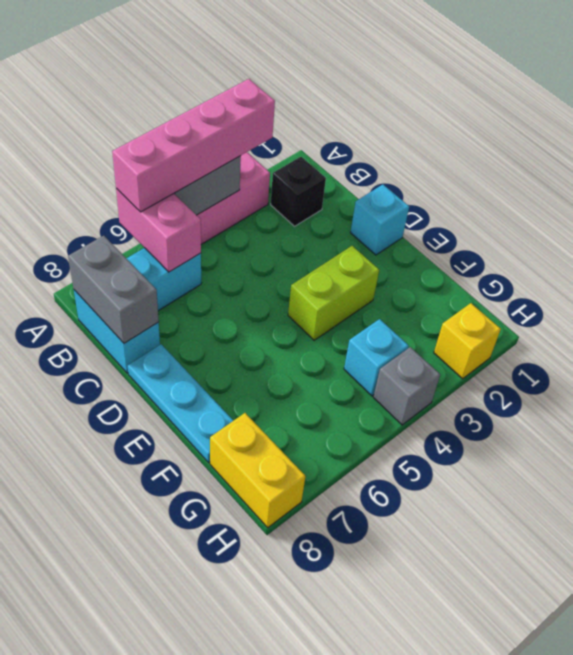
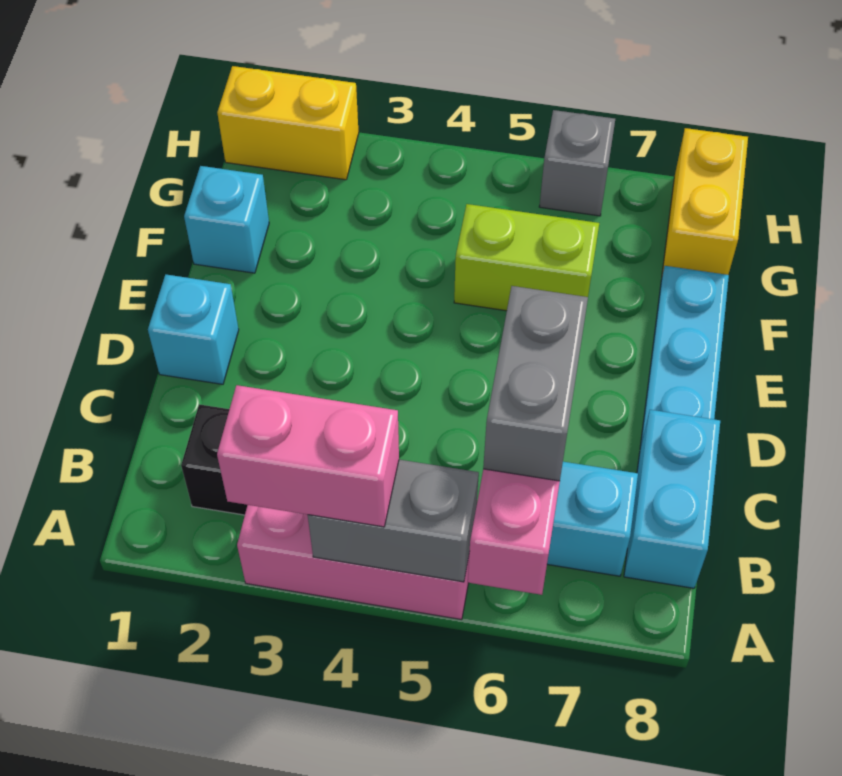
pink brick A3:A6 level 3 -> pink brick A3:A4 level 3
grey brick B8:C8 level 2 -> grey brick B6:C6 level 3
lime brick E3:E4 level 1 -> lime brick F5:F6 level 1
cyan brick G4 level 1 -> cyan brick F1 level 1
yellow brick H2 level 1 -> yellow brick H1:H2 level 1
grey brick H4 level 1 -> grey brick H6 level 1

